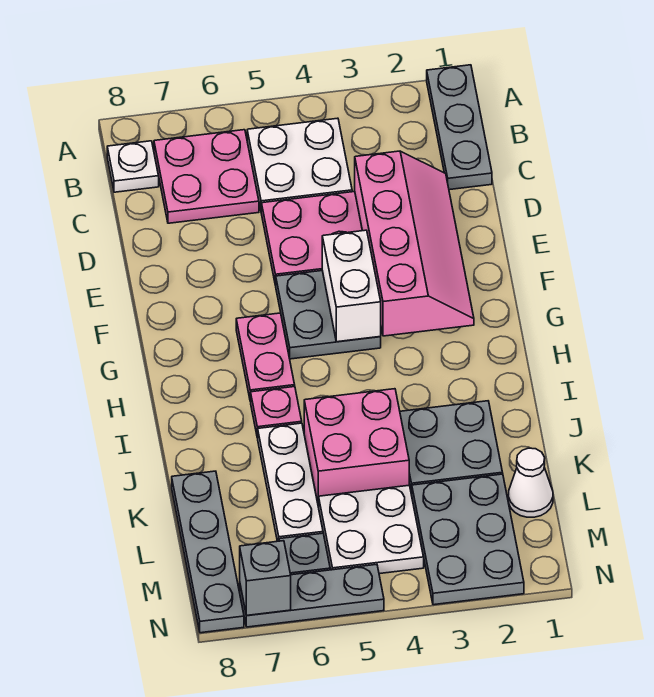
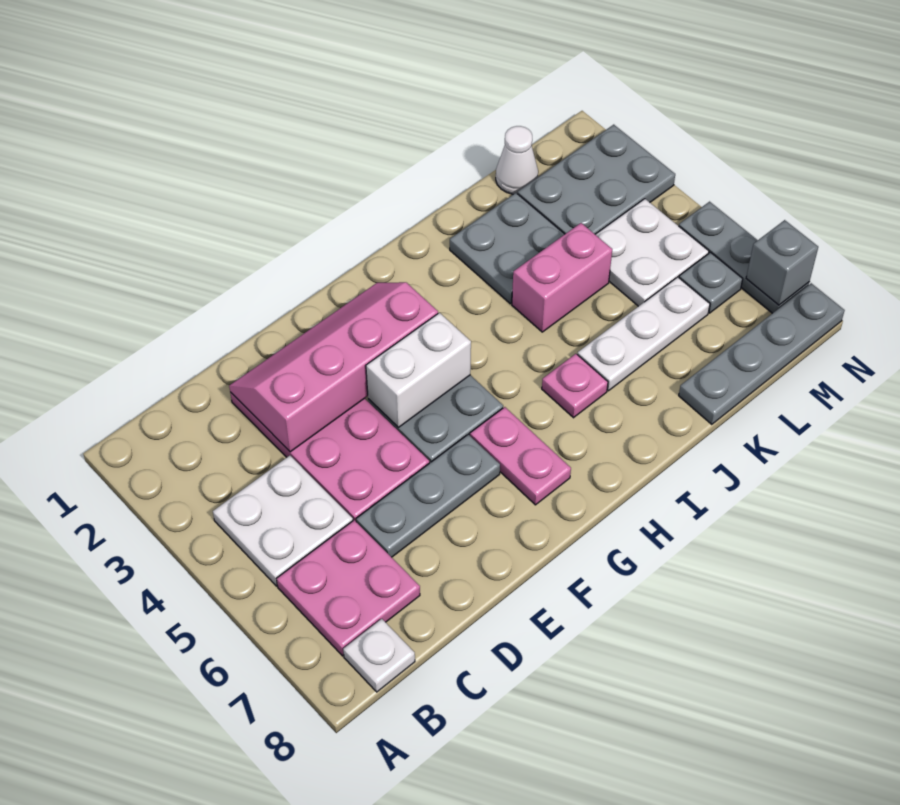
grey plate A1:C1 level 1 -> grey plate D6:F6 level 1
pink plate G6:H6 level 1 -> pink plate G6:G7 level 1
pink brick J4:K5 level 1 -> pink brick J4:K4 level 1

